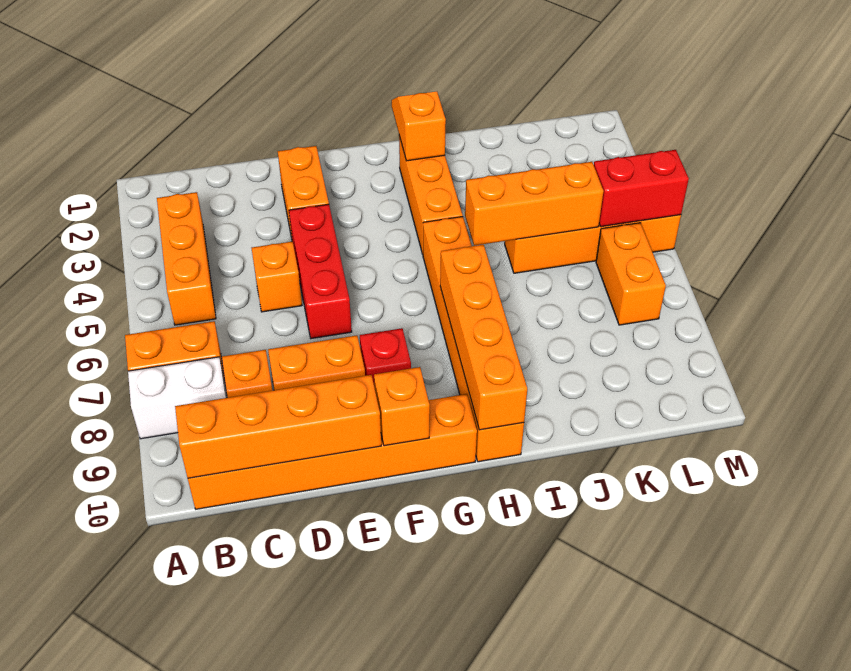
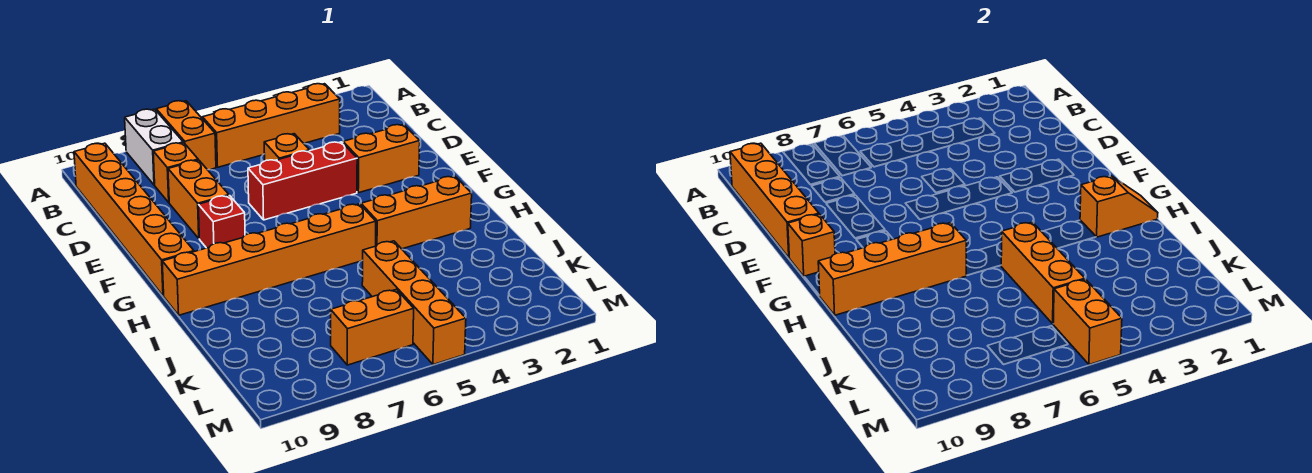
orange brick B3:B5 level 1 -> orange brick B3:B6 level 1
red brick L5:M5 level 2 -> orange brick L5:M5 level 2

